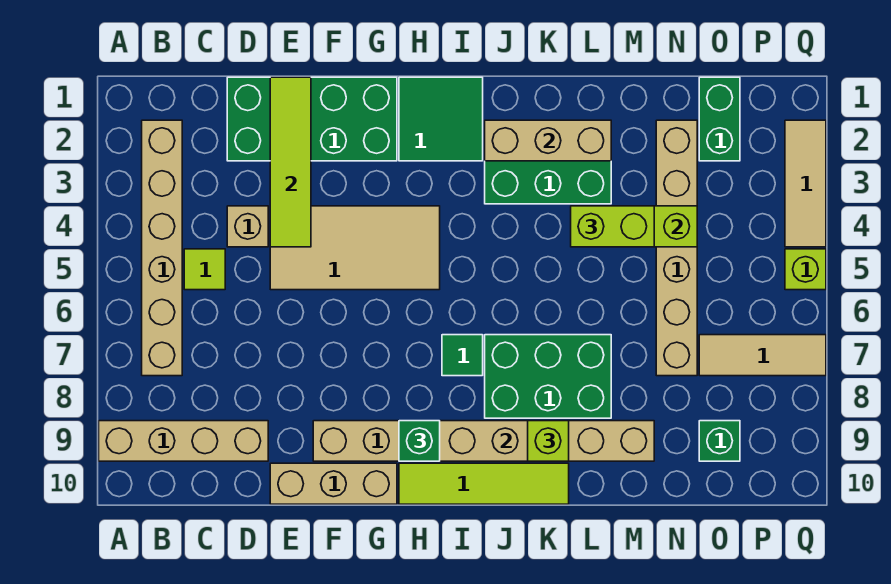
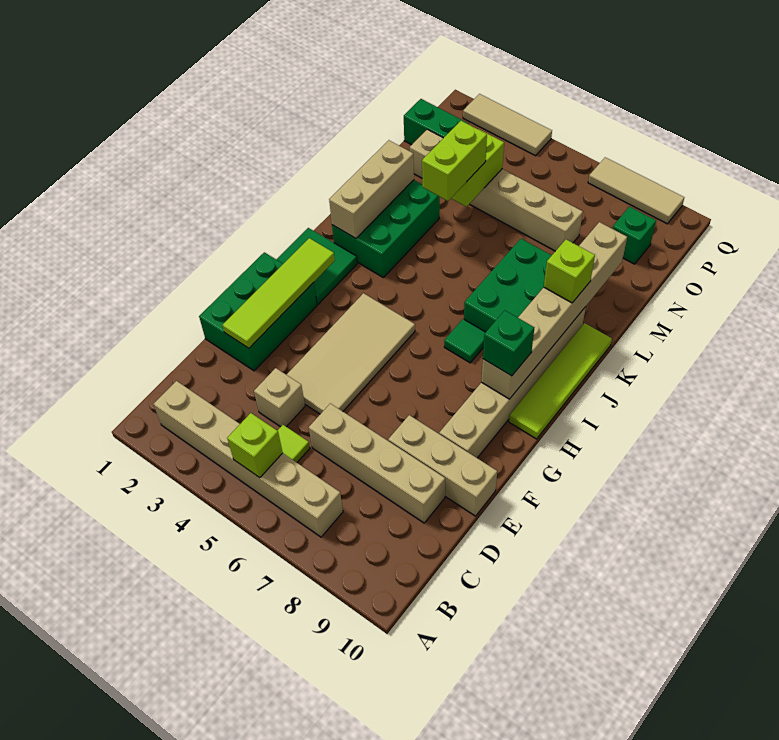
tan brick A9:D9 level 1 -> tan brick D6:D9 level 1
green brick D1:G2 level 1 -> green brick E1:G2 level 1
lime tile E1:E4 level 2 -> lime tile E2:H2 level 2
tan brick E10:G10 level 1 -> tan brick E8:E10 level 1
tan tile O7:Q7 level 1 -> tan tile Q7:Q9 level 1
lime brick Q5 level 1 -> lime brick B5 level 2

